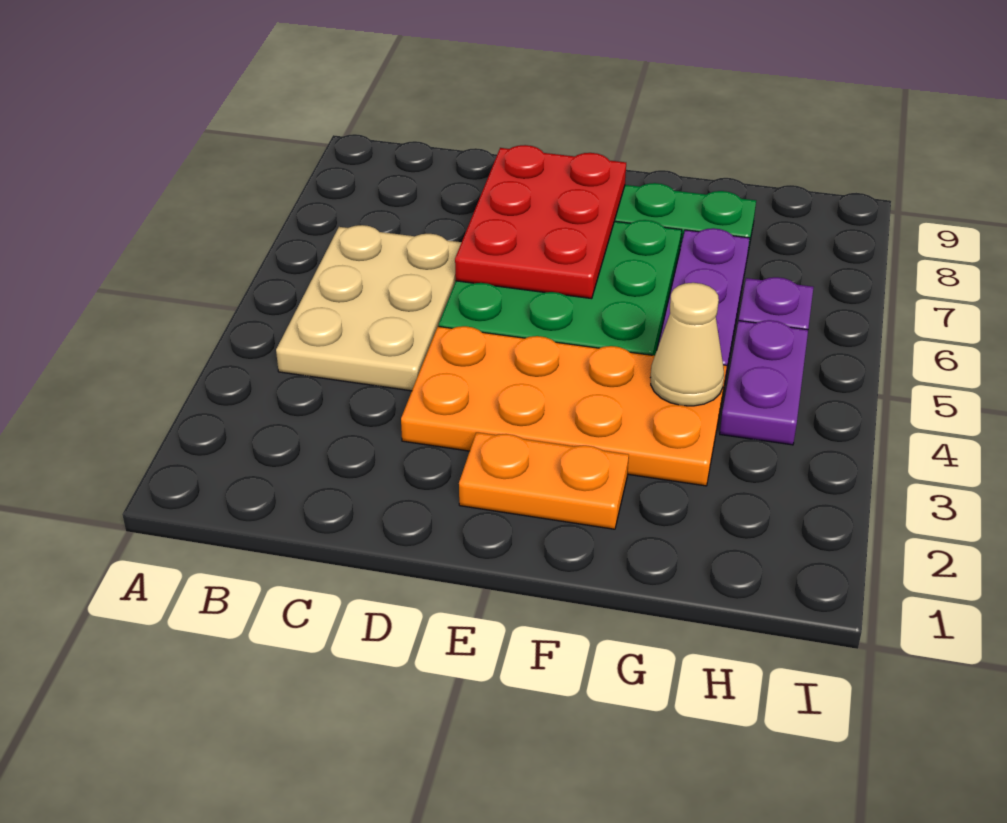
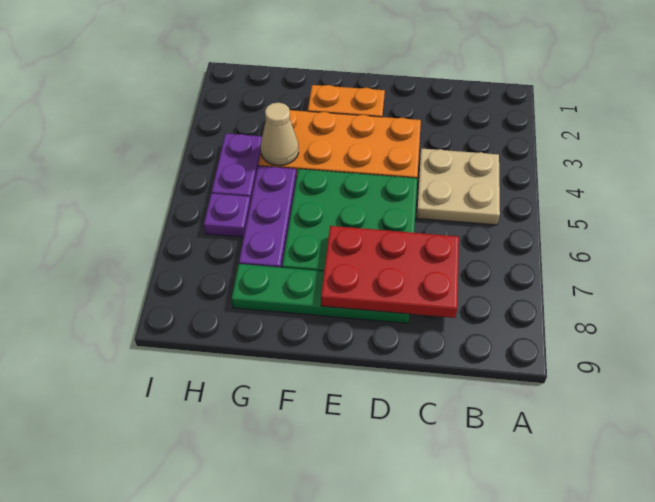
tan plate B4:C6 level 1 -> tan plate B4:C5 level 1
red plate D6:E8 level 2 -> red plate C7:E8 level 2

